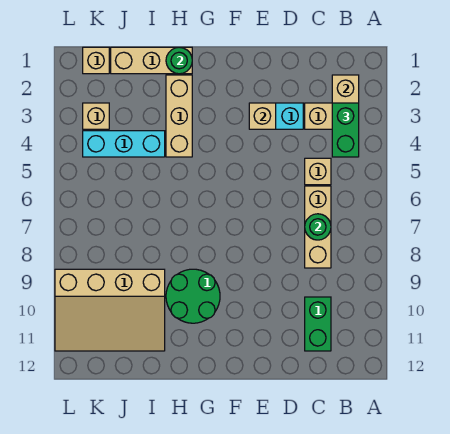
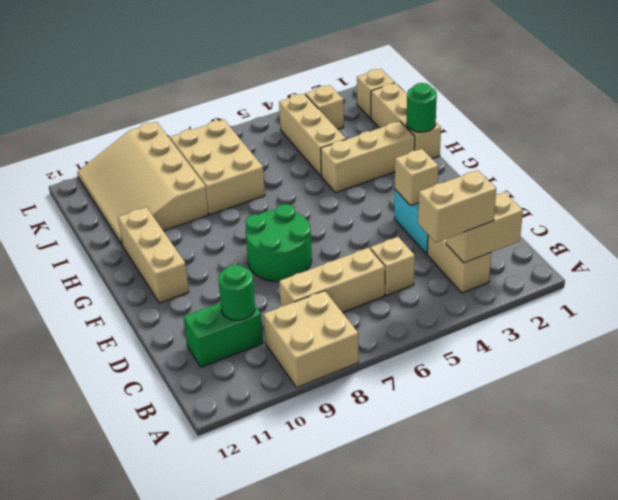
none -> tan brick A8:B9 level 1
green brick B3:B4 level 3 -> tan brick B3:B4 level 3
green round brick C7 level 2 -> green round brick C10 level 2
none -> tan brick F11:H11 level 1
green round brick G9:H10 level 1 -> green round brick E7:F8 level 1
cyan brick I4:K4 level 1 -> tan brick I4:K4 level 1
none -> tan brick I7:K8 level 1

